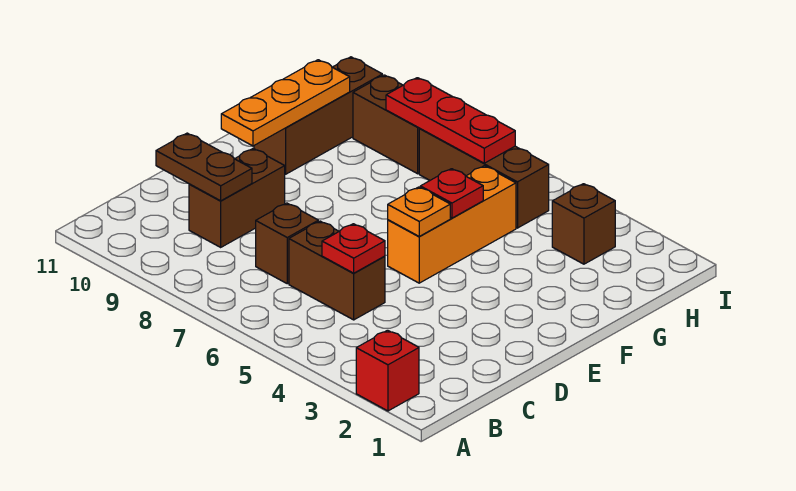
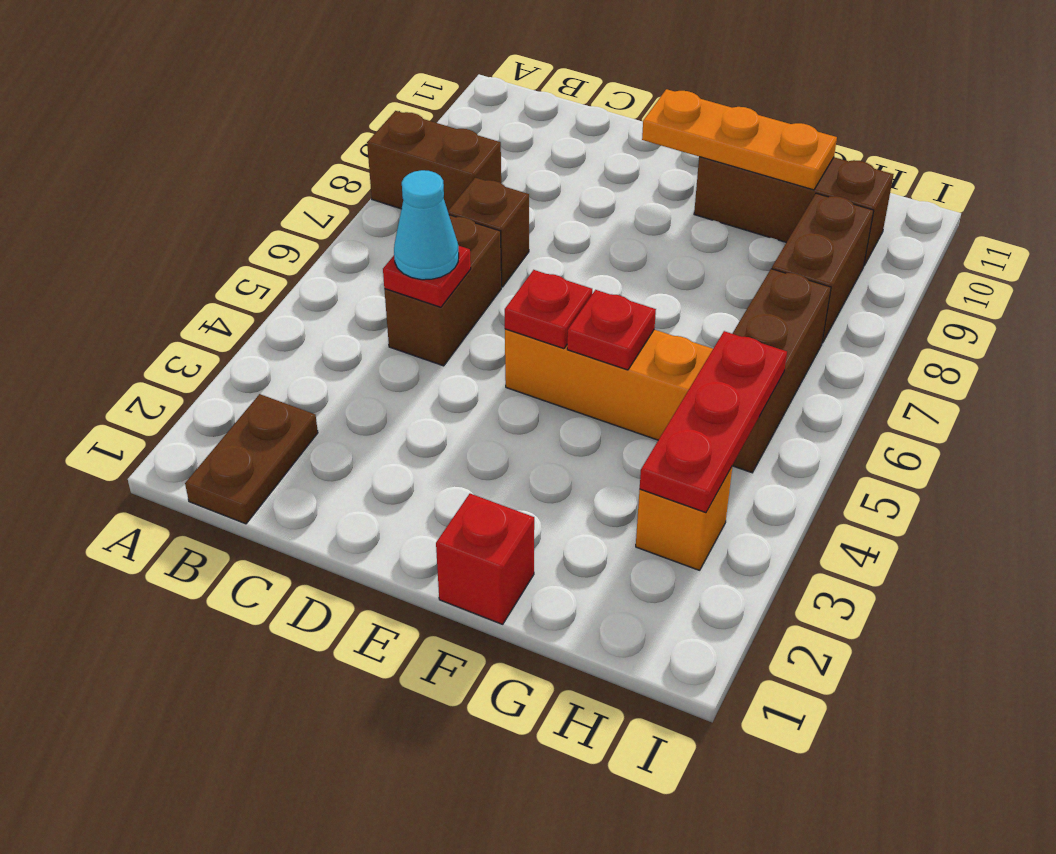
red brick A2 level 1 -> red brick F1 level 1
none -> cyan cone C5 level 3
brown brick C9:D9 level 1 -> brown brick A8:B8 level 1
brown plate C9:C10 level 2 -> brown plate B1:B2 level 1
orange plate E5 level 2 -> red plate E5 level 2
brown brick H3 level 1 -> orange brick H3 level 1
red plate H6:H8 level 2 -> red plate H3:H5 level 2

